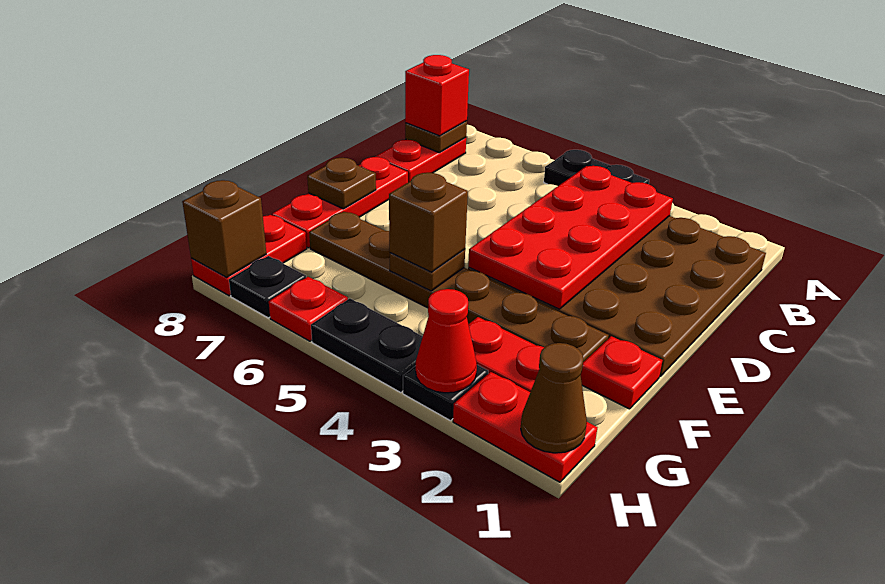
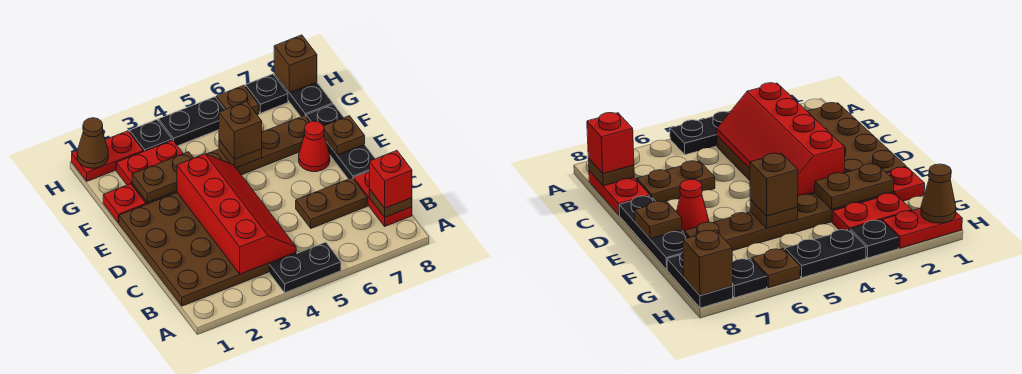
red plate B3:E4 level 2 -> red slope B3:E4 level 2 top 3
none -> brown plate C6:C7 level 1
red plate D8:F8 level 1 -> black plate D8:F8 level 1
none -> brown plate F2:F3 level 2
red plate G8:H8 level 1 -> black plate G8:H8 level 1
red cone H3 level 2 -> red cone E7 level 1
red plate H6 level 1 -> brown plate H6 level 1

